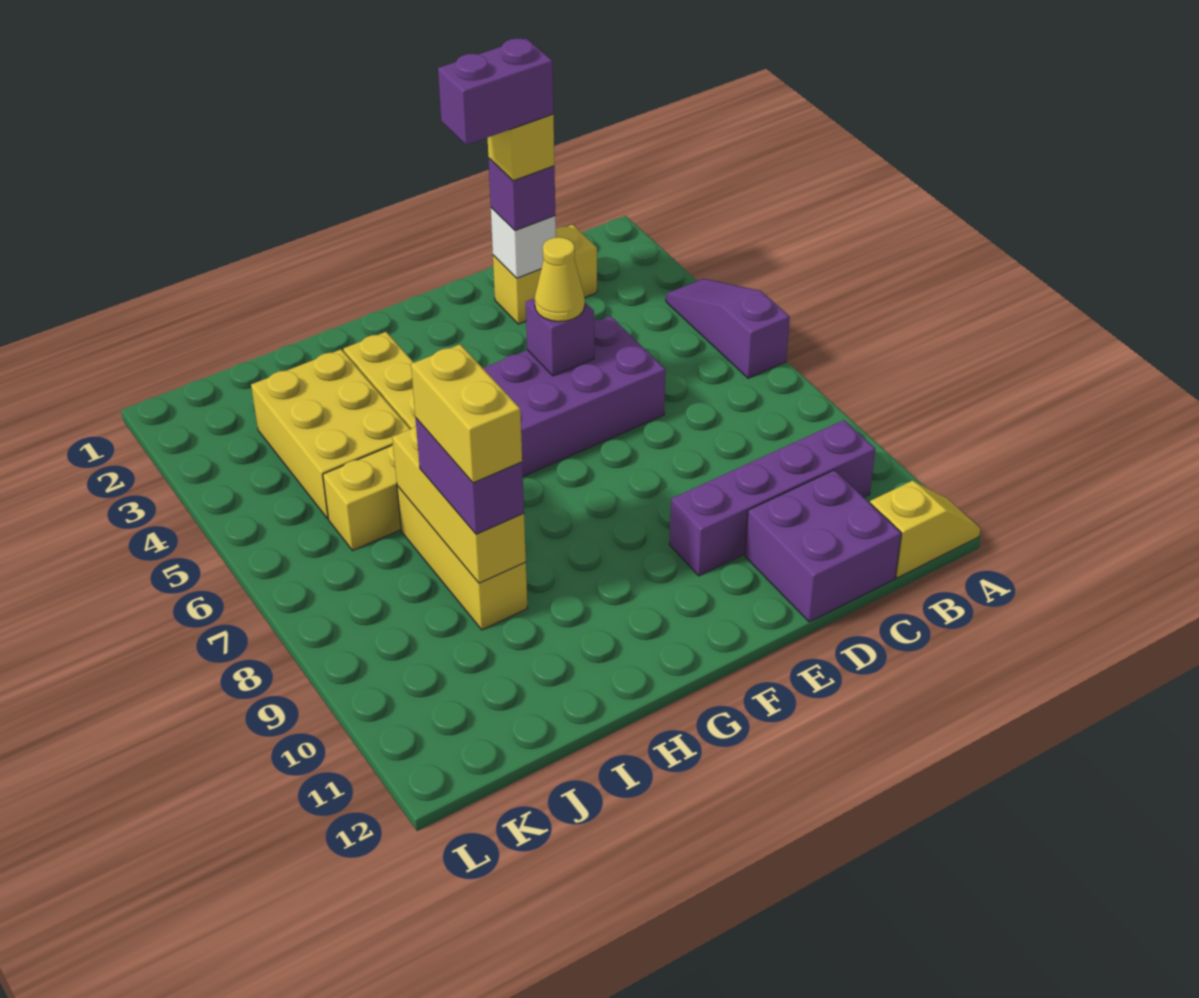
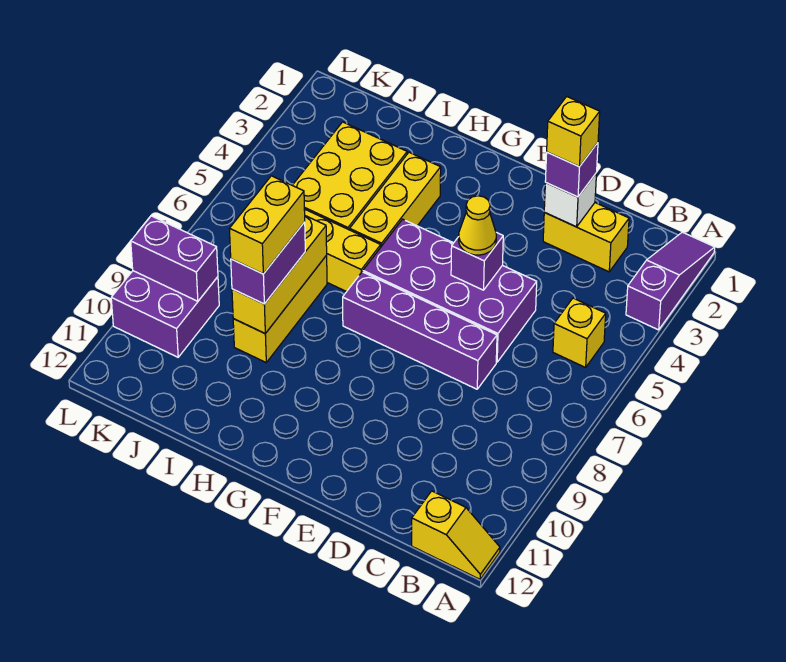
purple slope A4:A6 level 1 top 6 -> purple slope A1:A3 level 1 top 3
none -> yellow brick B5 level 1
purple brick B10:E10 level 1 -> purple brick D7:G7 level 1
purple brick C11:D12 level 1 -> purple brick K9:L10 level 1
purple brick D2:E2 level 5 -> purple brick K9:L9 level 2

